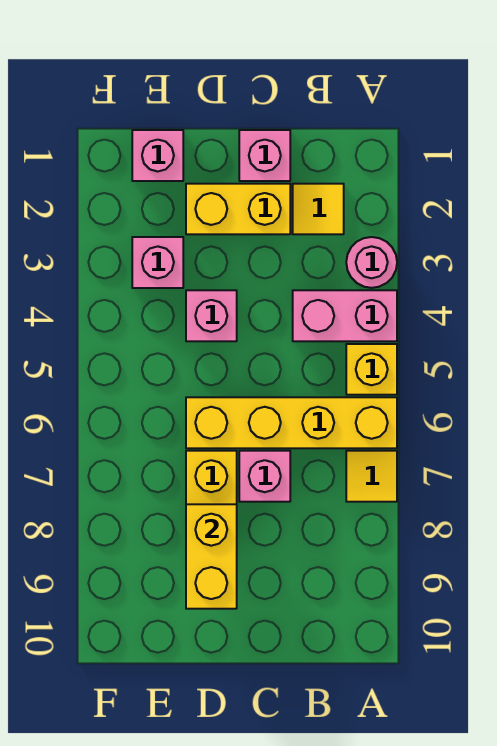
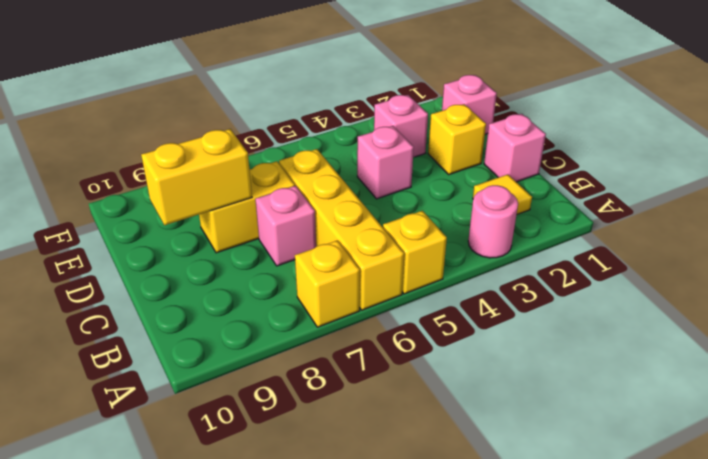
pink brick A4:B4 level 1 -> none
yellow tile A7 level 1 -> yellow brick A7 level 1
yellow brick C2:D2 level 1 -> yellow brick D2 level 1

